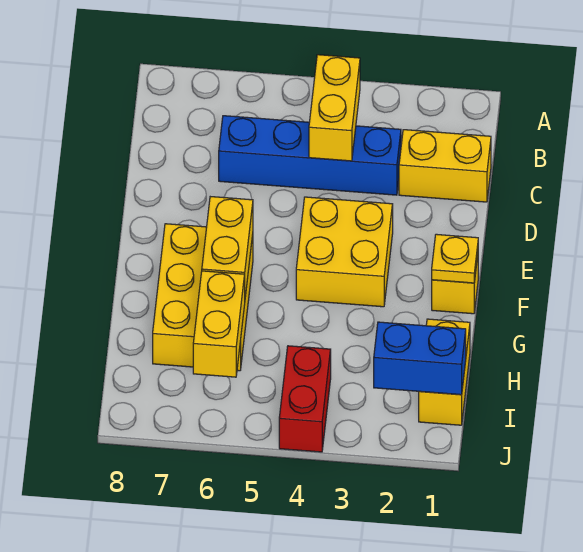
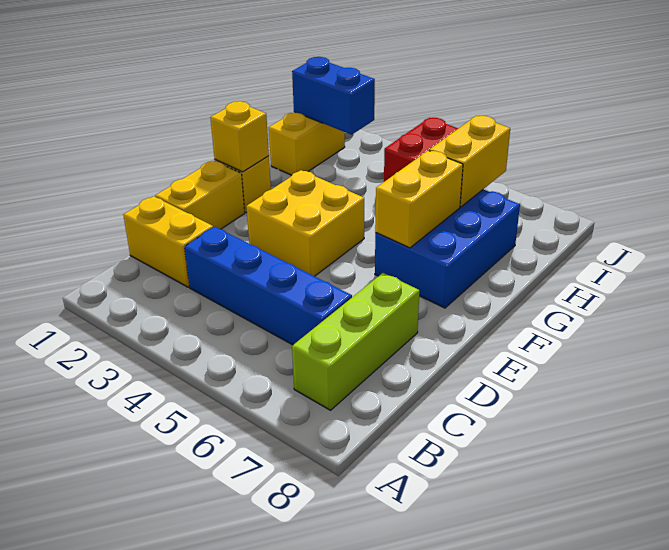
yellow brick B4:C4 level 2 -> yellow brick D1:E1 level 1
none -> lime brick B7:D7 level 1
yellow plate F1 level 2 -> yellow brick F1 level 2
yellow brick F6:H7 level 1 -> blue brick F6:H7 level 1

